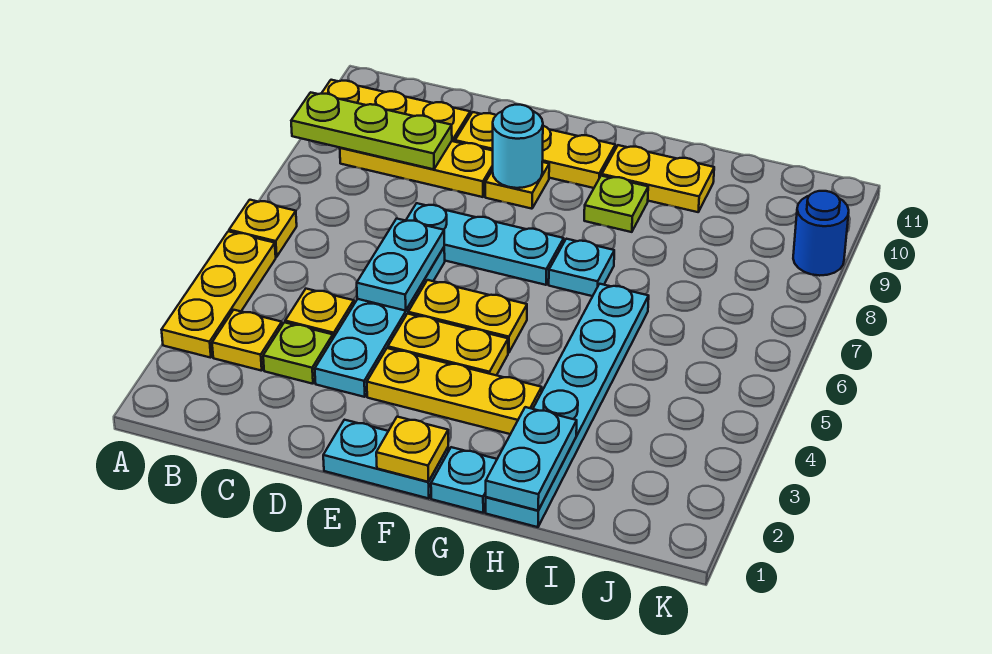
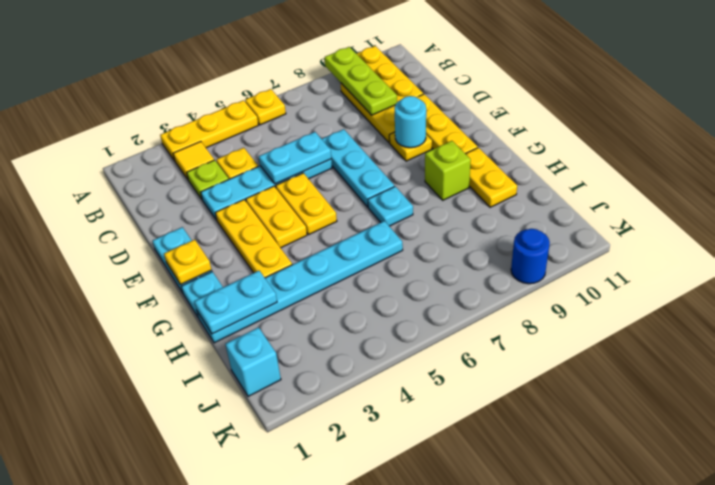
yellow plate B3 level 1 -> yellow tile B3 level 1
lime plate G9 level 1 -> lime brick G9 level 1
none -> cyan brick J1 level 1

